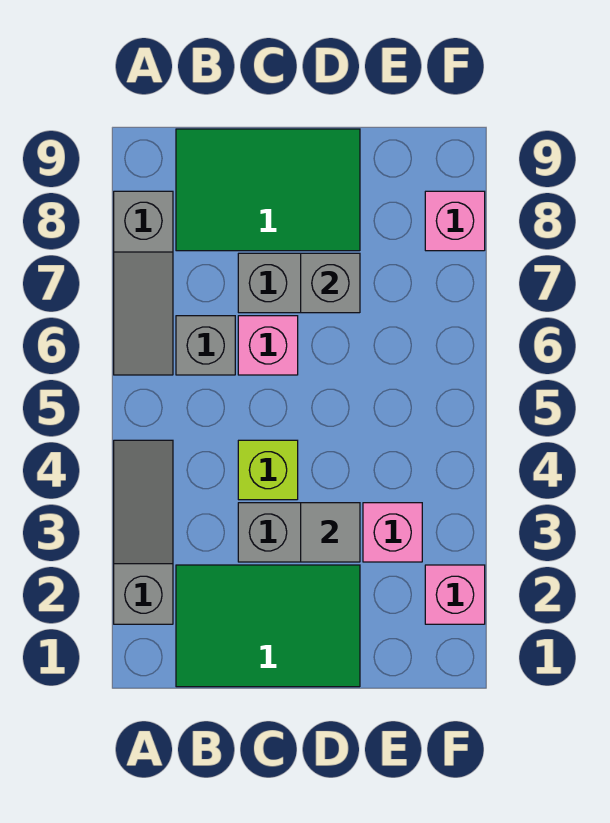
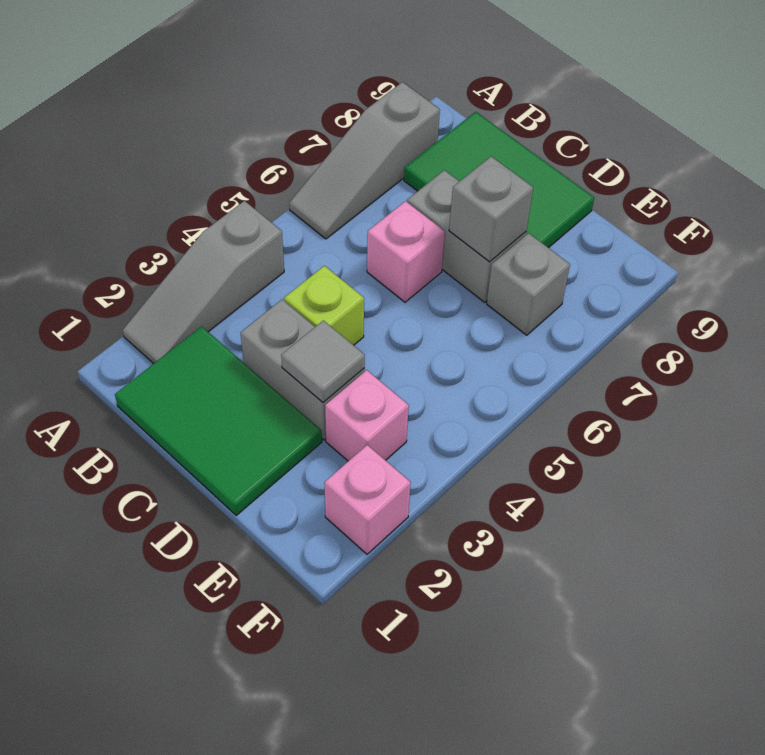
grey slope A2:A4 level 1 top 2 -> grey slope A2:A4 level 1 top 4
grey brick B6 level 1 -> grey brick E7 level 1
pink brick F8 level 1 -> none

